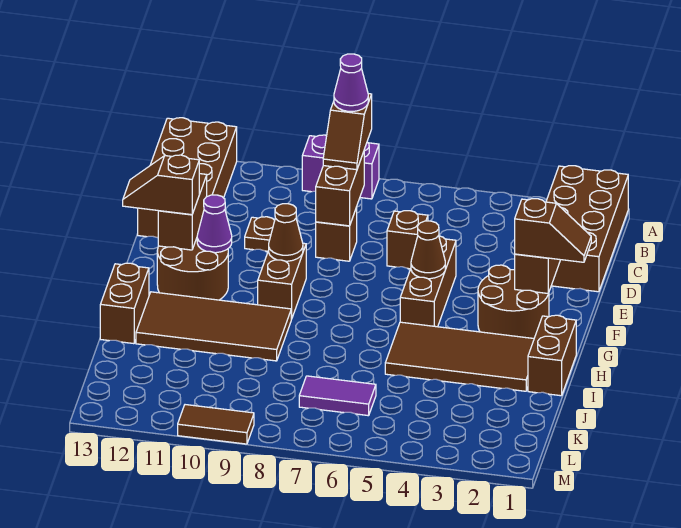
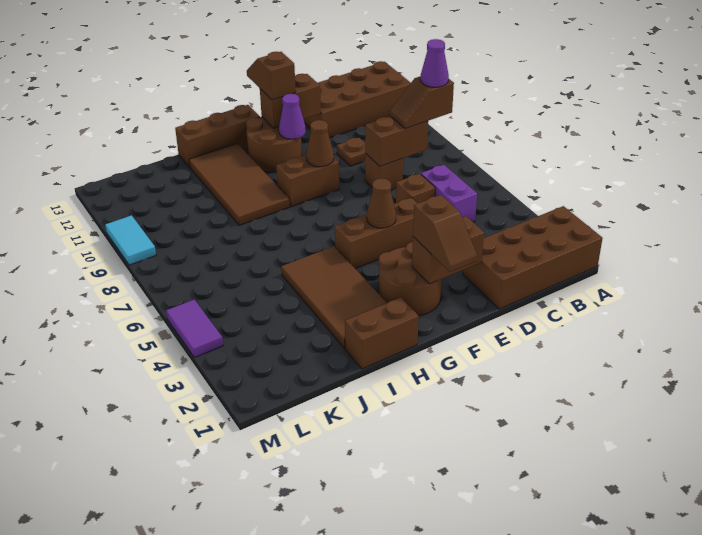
purple brick A8:A9 level 1 -> purple brick C5:C6 level 1
brown brick H13:I13 level 1 -> brown brick G13:I13 level 1
purple tile K6:K7 level 1 -> purple tile M4:M5 level 1
brown tile M9:M10 level 1 -> cyan tile M9:M10 level 1

